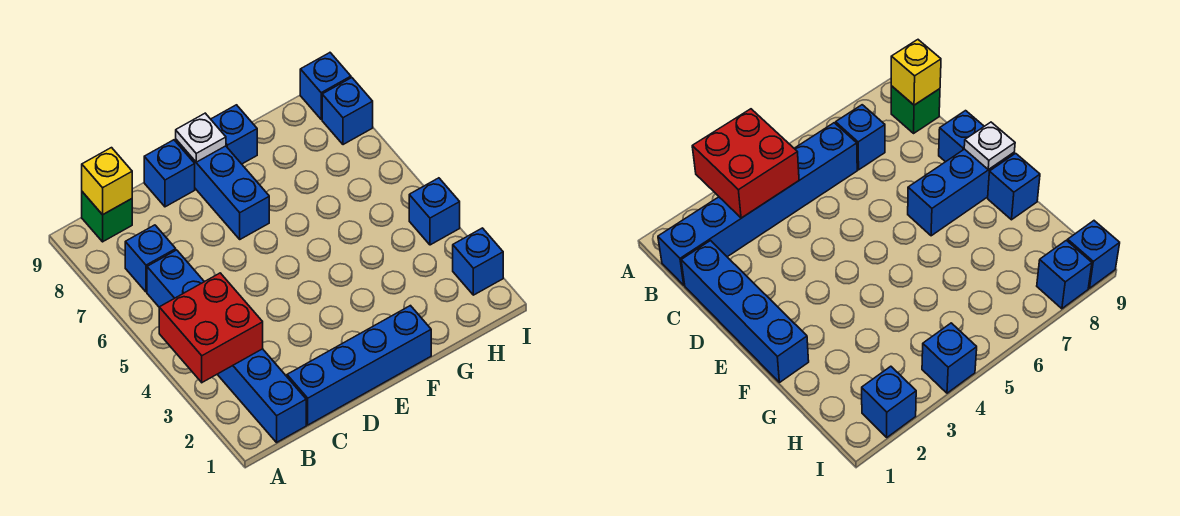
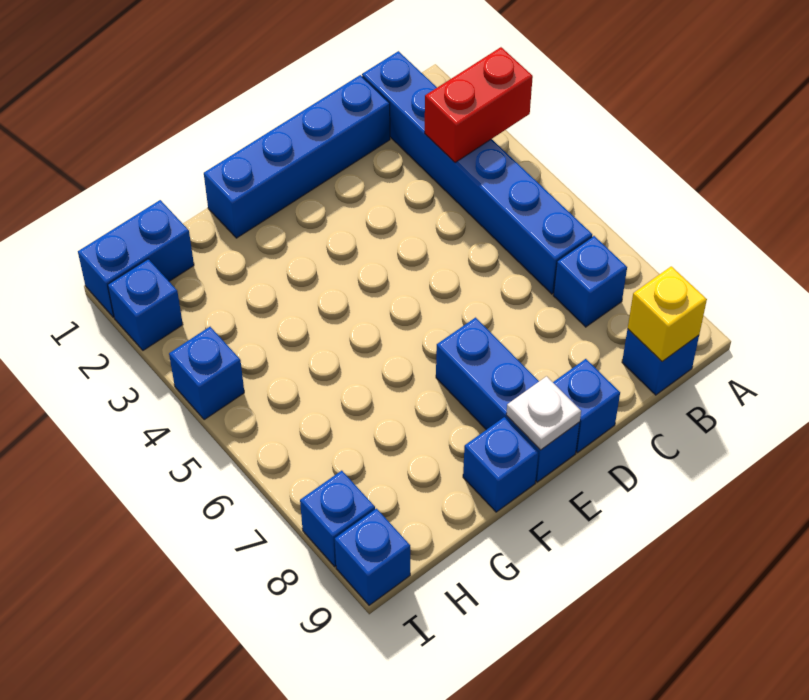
red brick A3:B4 level 2 -> red brick A3:B3 level 2
green brick B9 level 1 -> blue brick B9 level 1
none -> blue brick H1:I1 level 1

